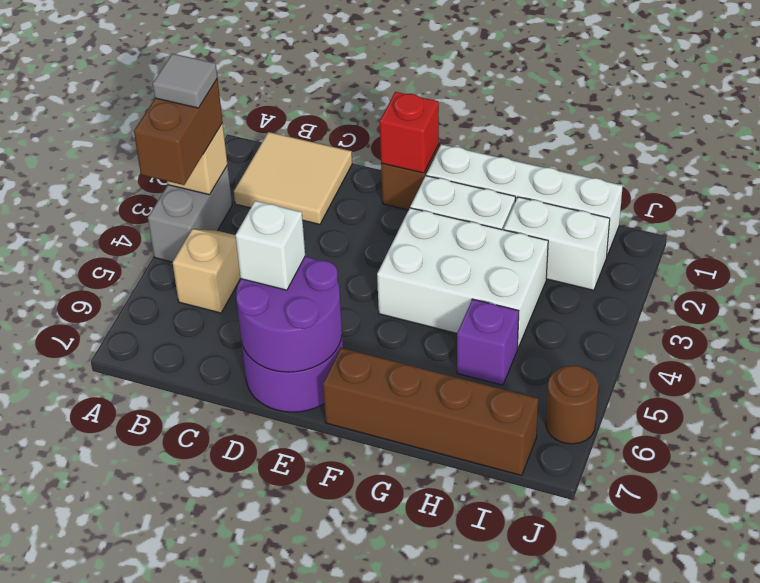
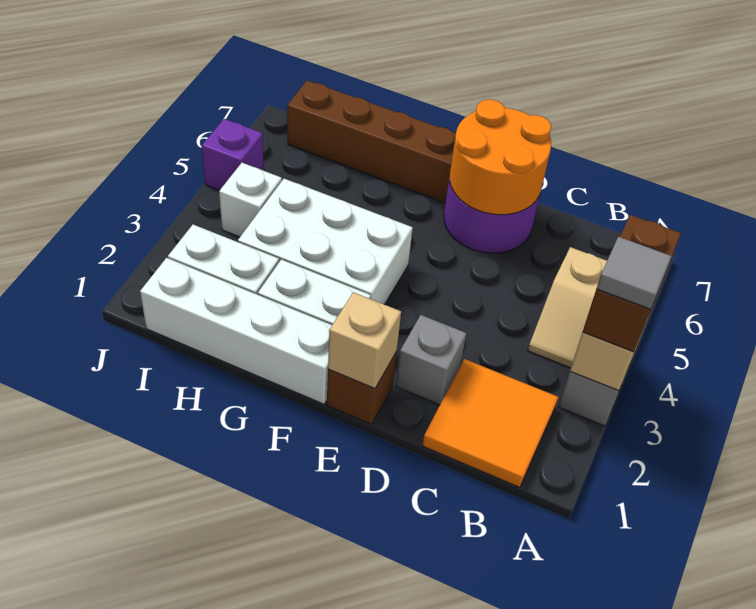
tan tile B1:C2 level 1 -> orange tile B1:C2 level 1
none -> grey brick D2 level 1
purple round brick D6:E7 level 2 -> orange round brick D6:E7 level 2
white brick D6 level 3 -> white brick I4 level 1
red brick E1 level 2 -> tan brick E1 level 2
purple brick H5 level 1 -> purple brick J5 level 1
brown round brick J6 level 1 -> none

